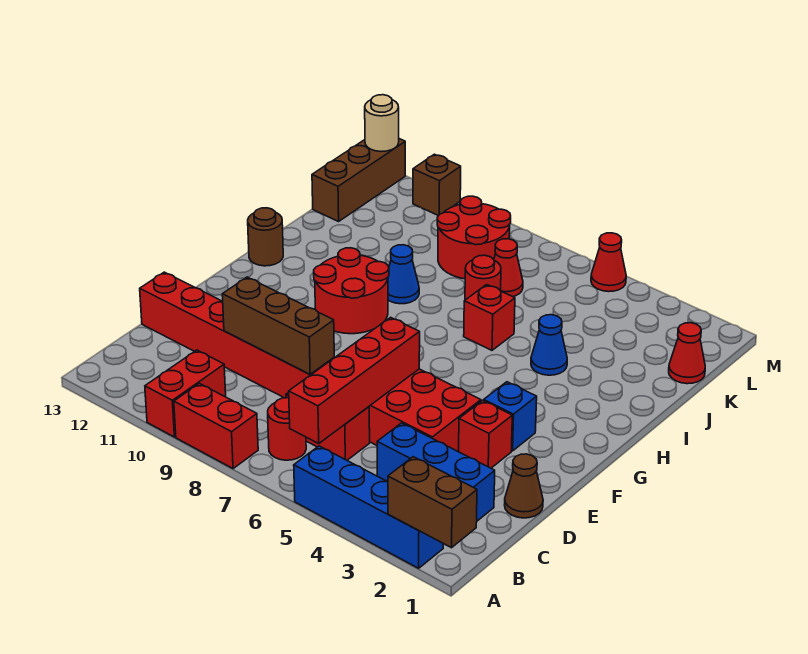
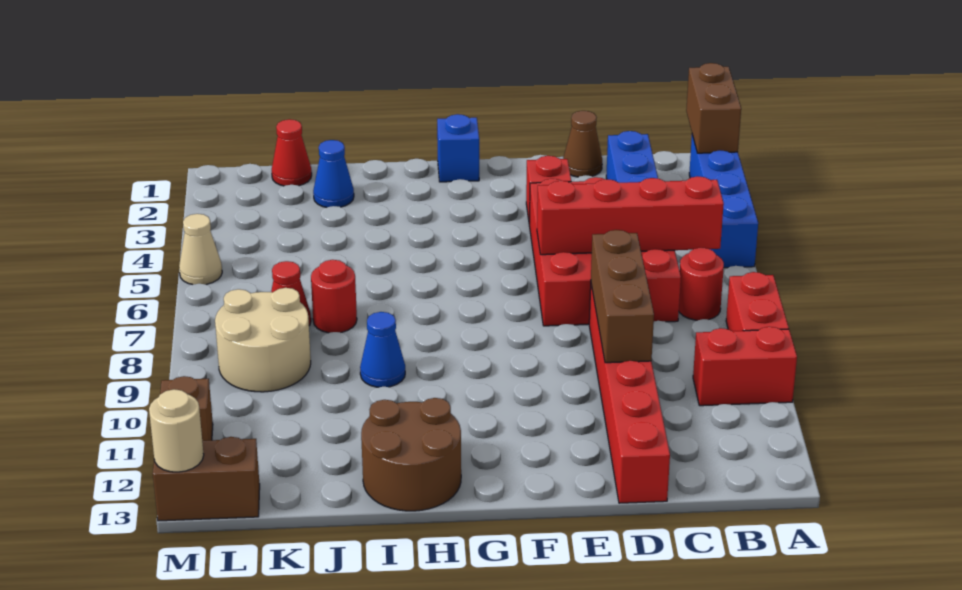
blue brick F3 level 1 -> blue brick G1 level 1
red round brick G9:H10 level 1 -> none
brown round brick H13 level 1 -> brown round brick H12:I13 level 1
blue cone I4 level 1 -> blue cone J2 level 1
red brick I6 level 1 -> none
red round brick K8:L9 level 1 -> tan round brick K8:L9 level 1
brown brick K13:M13 level 1 -> brown brick L13:M13 level 1
red cone M5 level 1 -> tan cone M5 level 1

